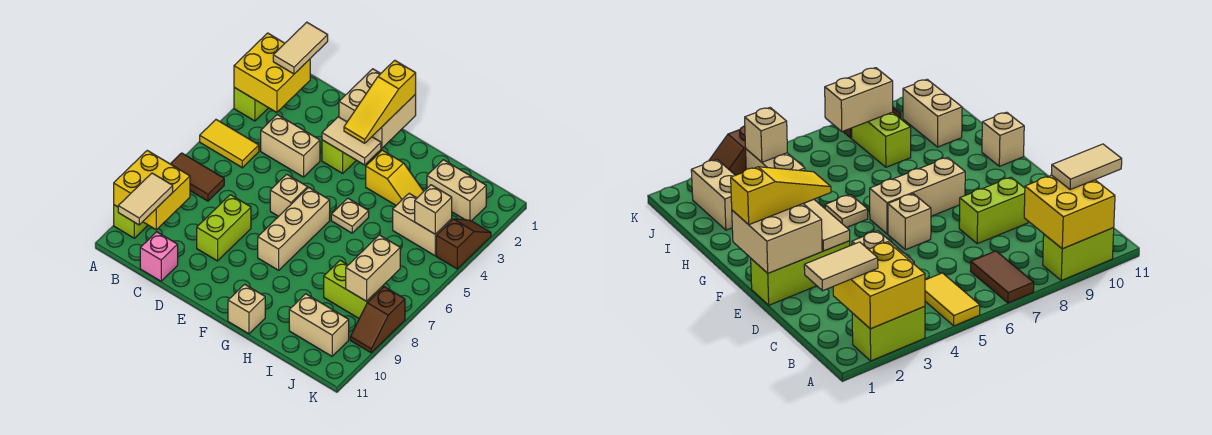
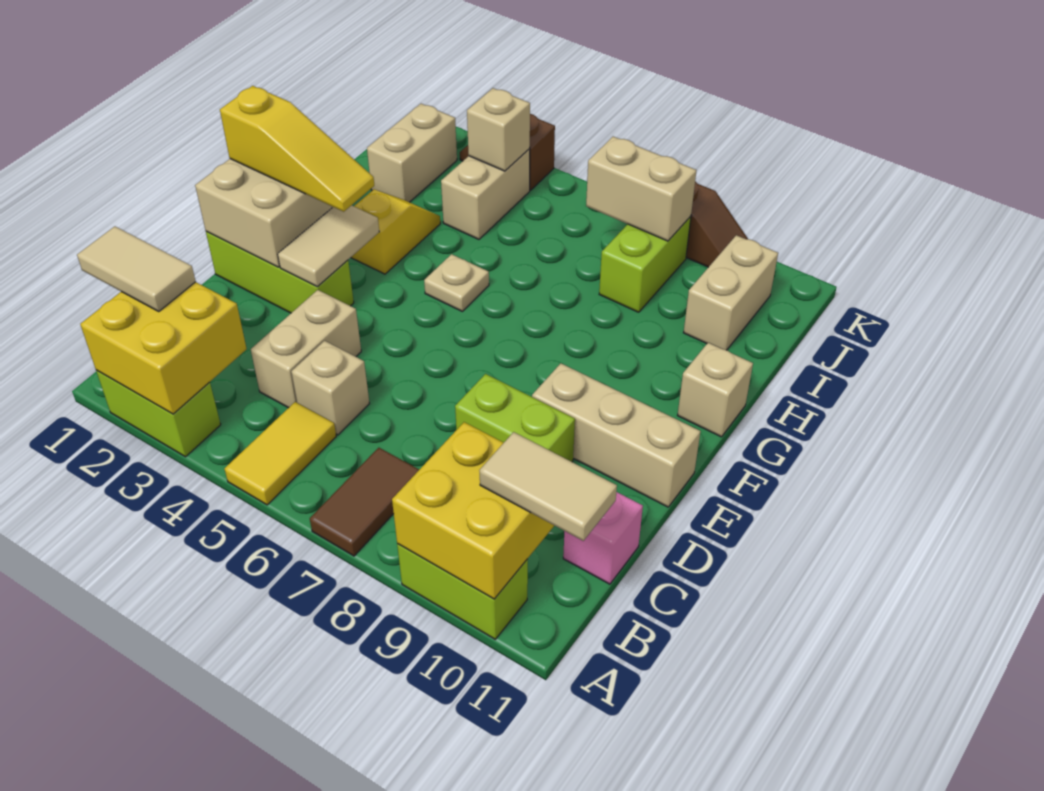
tan brick E6 level 1 -> tan brick C5 level 1
tan brick F6:F8 level 1 -> tan brick E9:E11 level 1

